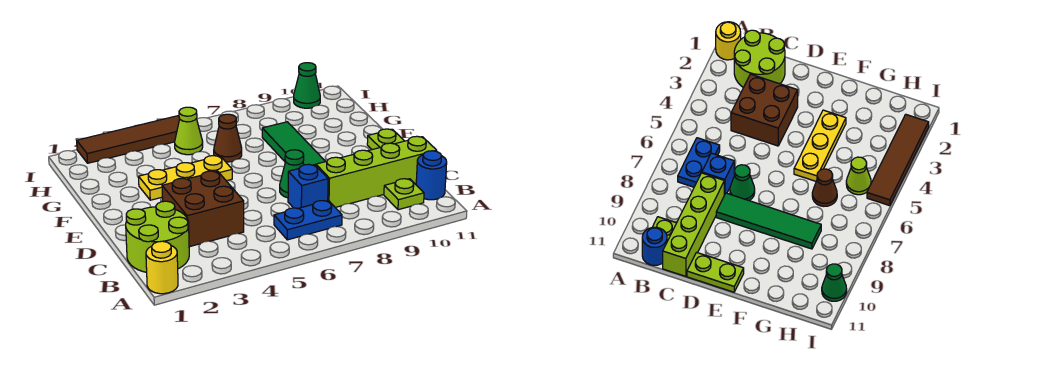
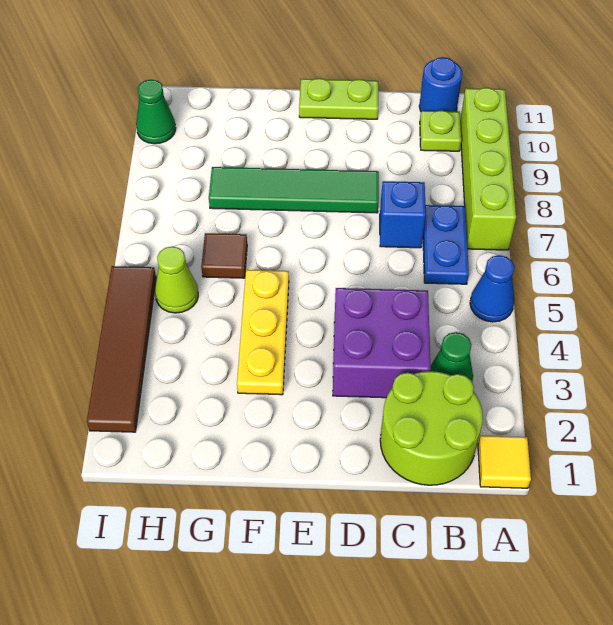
yellow round brick A1 level 1 -> yellow tile A1 level 1
none -> blue cone A5 level 1
brown brick C3:D4 level 1 -> purple brick C3:D4 level 1
lime brick C8:C11 level 1 -> lime brick A7:A10 level 1
green cone D7 level 1 -> green cone B3 level 1
brown cone G6 level 1 -> brown tile G6 level 1

